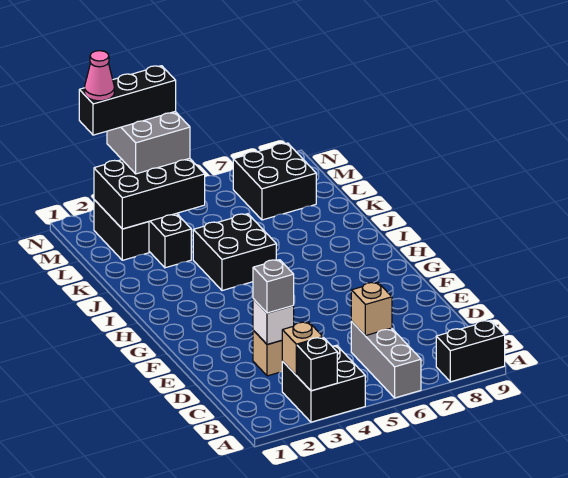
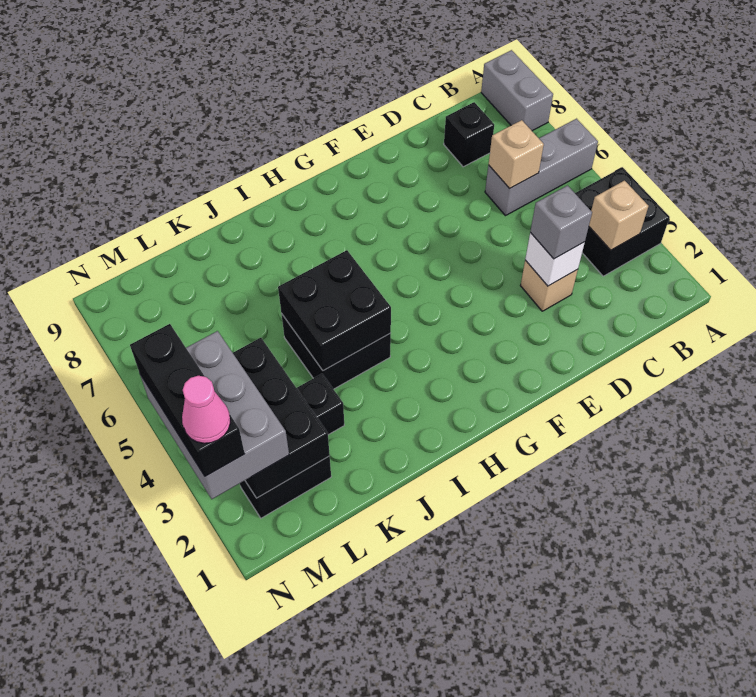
black brick A3 level 2 -> black brick C8 level 1
black brick A8:A9 level 1 -> grey brick A8:A9 level 1
black brick L7:M8 level 1 -> black brick I4:J5 level 2
grey brick M3:N4 level 3 -> grey brick M2:N4 level 3

